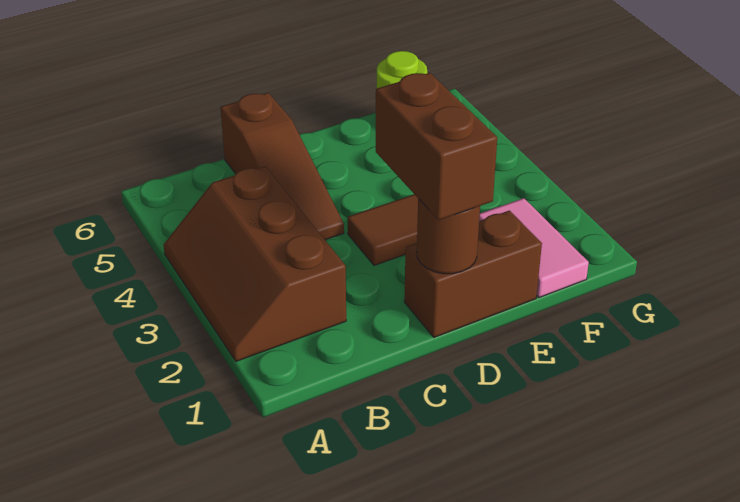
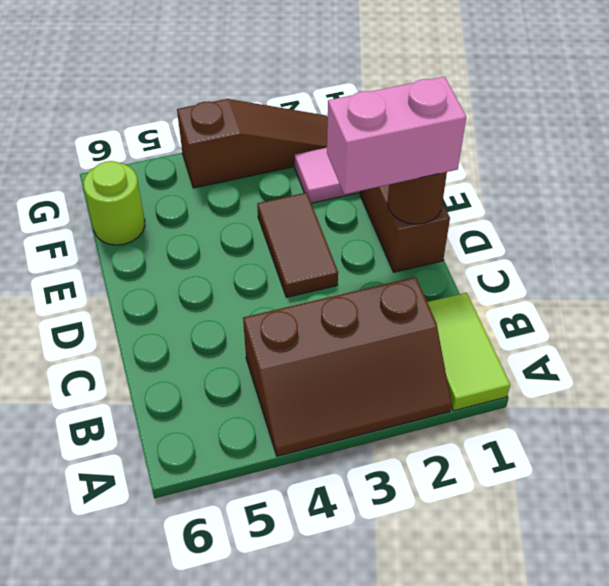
none -> lime tile A1:B1 level 1
brown slope C4:C6 level 1 top 6 -> brown slope G2:G4 level 1 top 4
brown brick D1:D2 level 3 -> pink brick D1:D2 level 3

